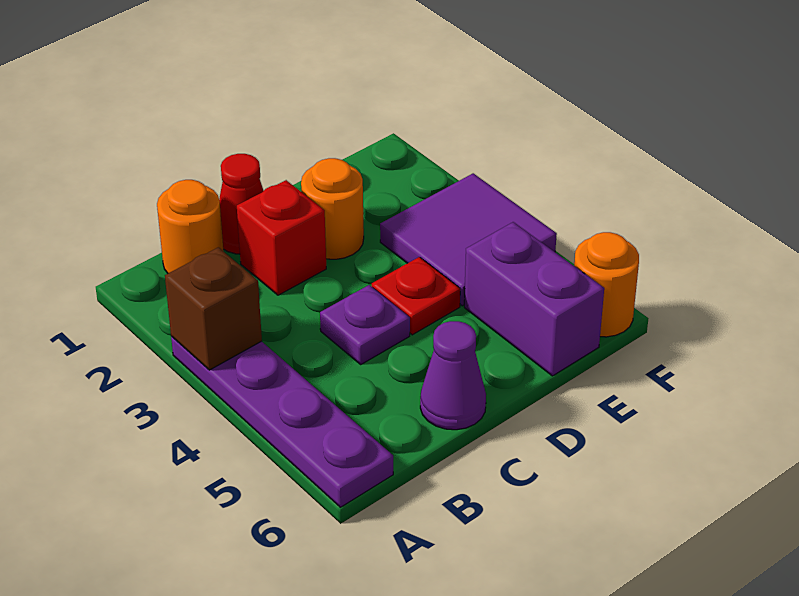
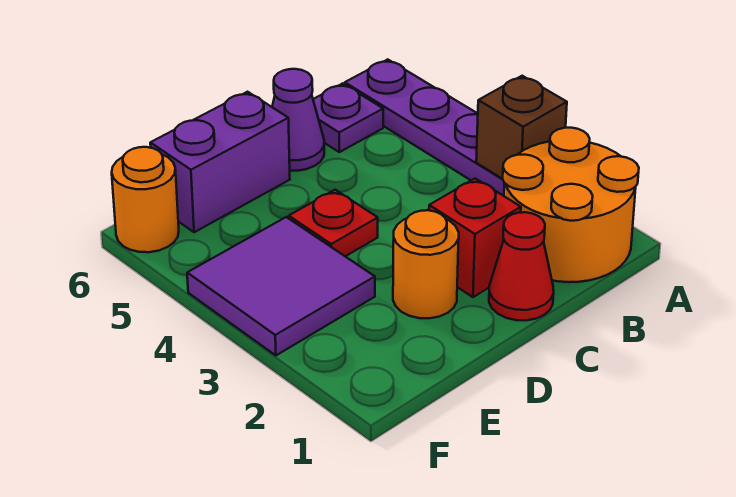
orange round brick B1 level 1 -> orange round brick A1:B2 level 1
purple plate C4 level 1 -> purple plate B6 level 1
purple brick E5:E6 level 1 -> purple brick D6:E6 level 1

